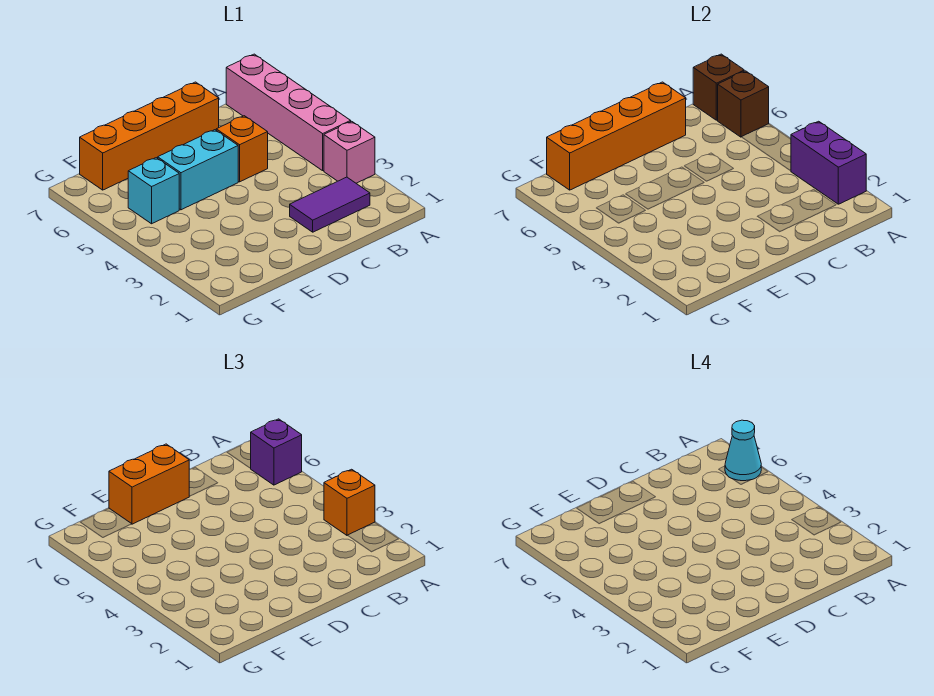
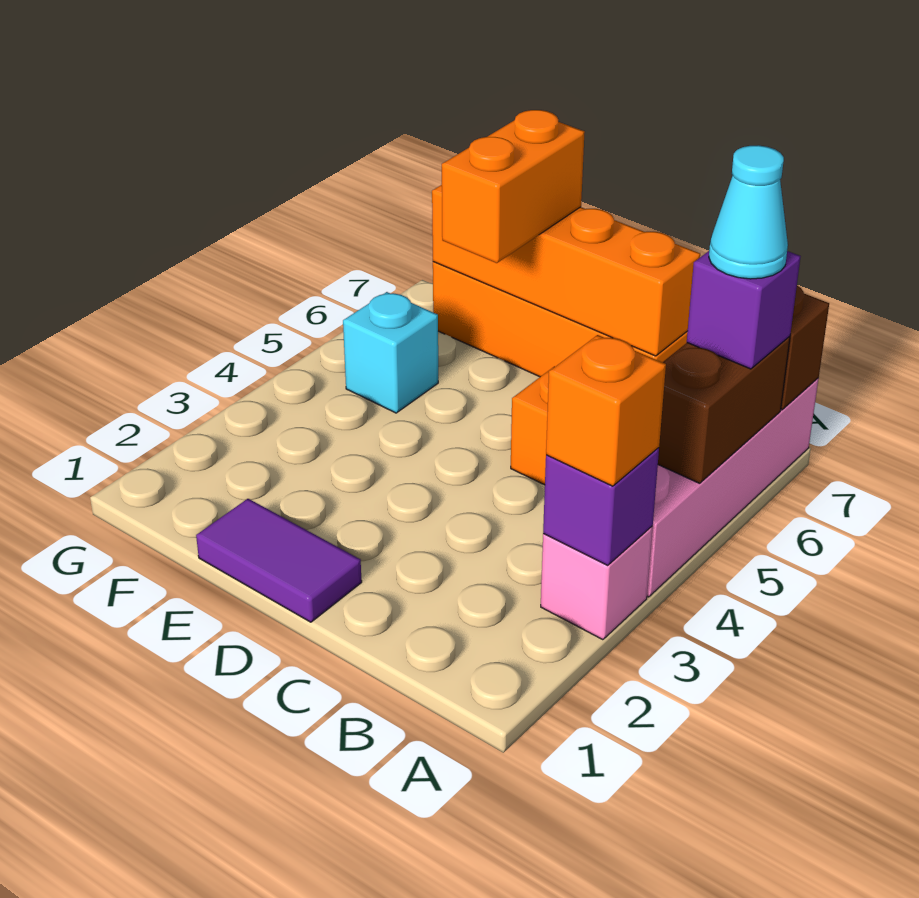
purple brick A2:A3 level 2 -> purple brick A3 level 2
brown brick A6 level 2 -> brown brick A5:A6 level 2
purple tile B2:C2 level 1 -> purple tile D1:E1 level 1
cyan brick D5:E5 level 1 -> none
orange brick D7:E7 level 3 -> orange brick E6:E7 level 3

